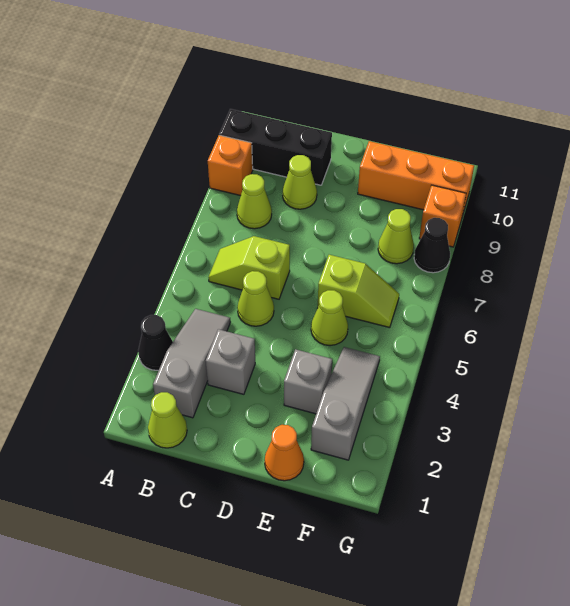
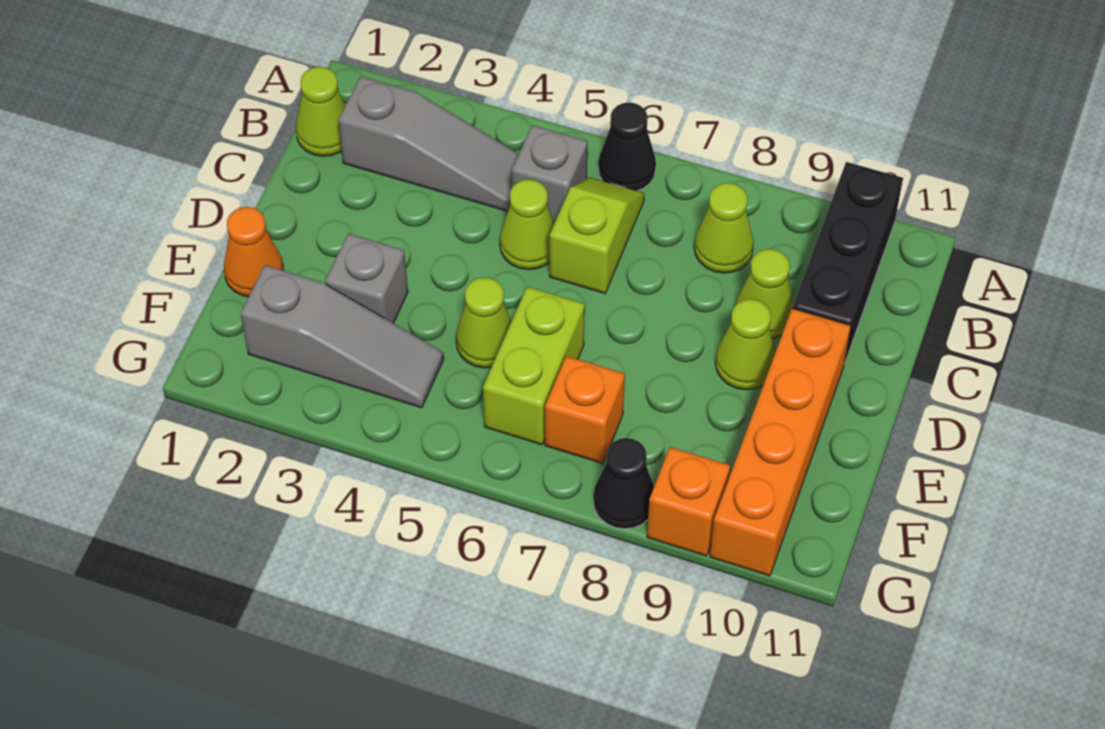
black cone A3 level 1 -> black cone A6 level 1
orange brick A9 level 1 -> orange brick F7 level 1
grey brick C3 level 1 -> grey brick B5 level 1
lime slope E6:F6 level 1 top E -> lime brick E6:F6 level 1
orange brick E10:G10 level 1 -> orange brick D10:G10 level 1
lime cone F8 level 1 -> lime cone D9 level 1

